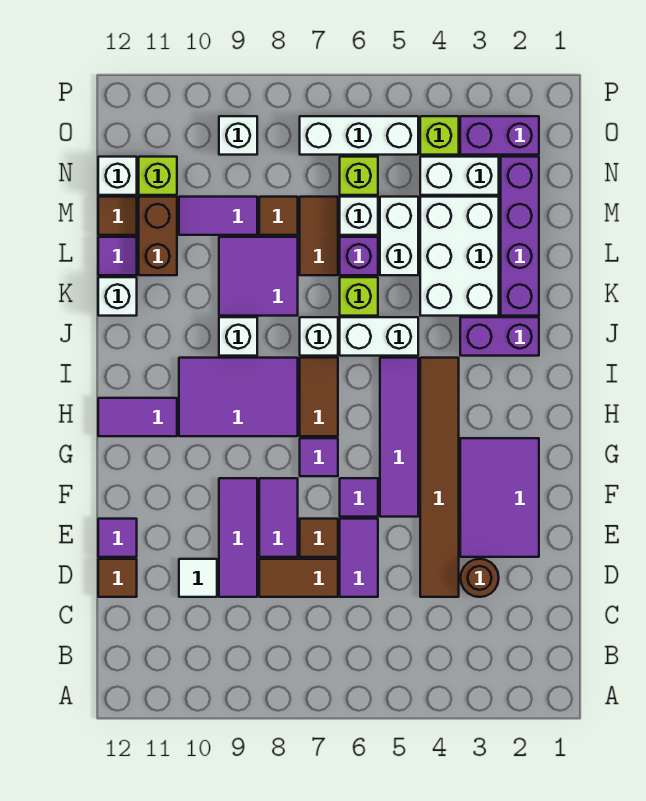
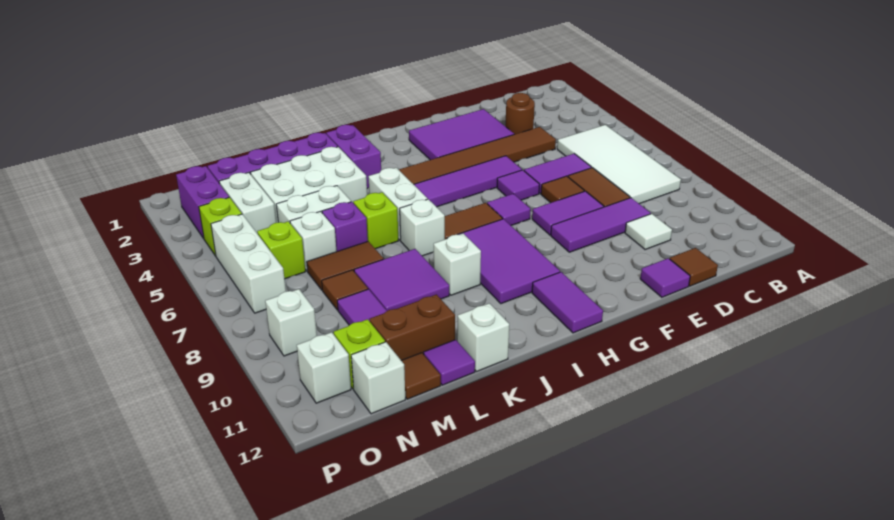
none -> white tile B5:C8 level 1
none -> white brick O11 level 1

